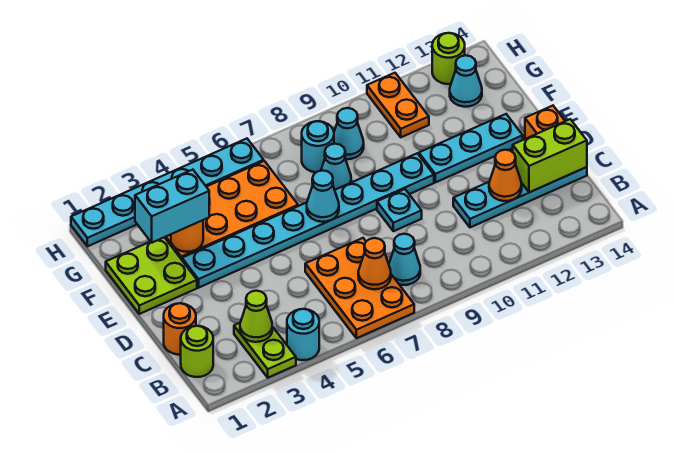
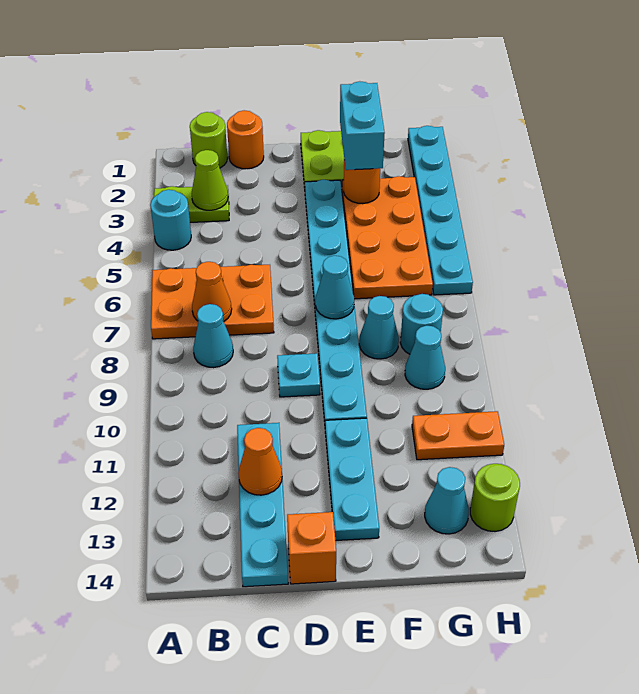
lime brick C13:C14 level 2 -> none

